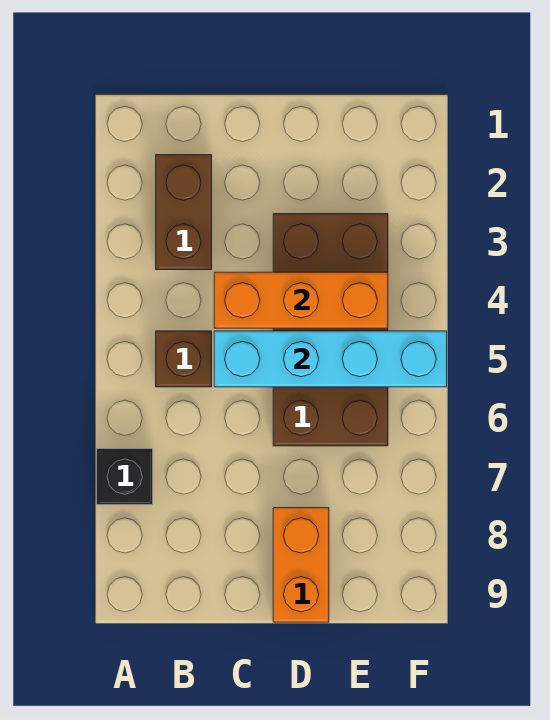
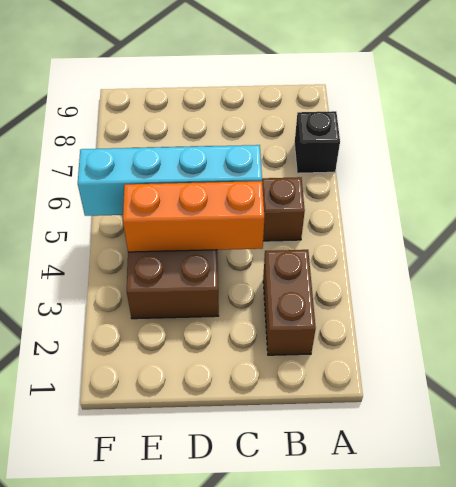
orange brick D8:D9 level 1 -> none

